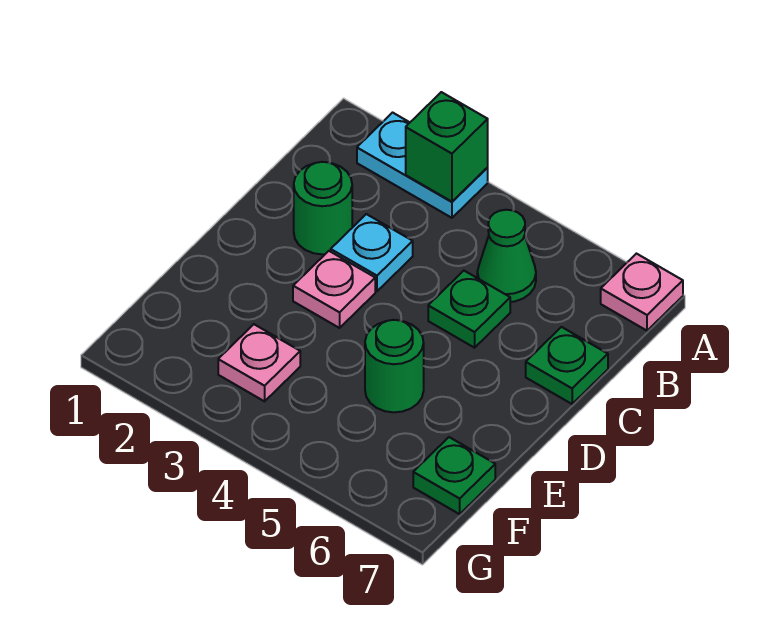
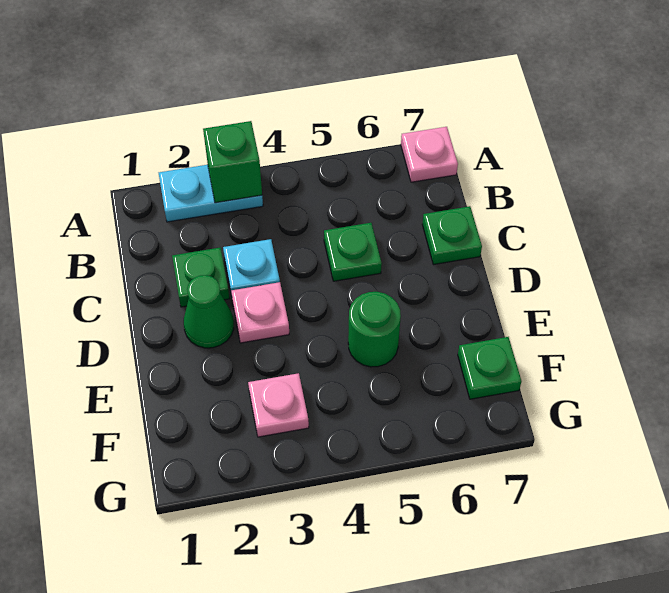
green cone B5 level 1 -> green cone D2 level 1
green round brick C2 level 1 -> green plate C2 level 1

